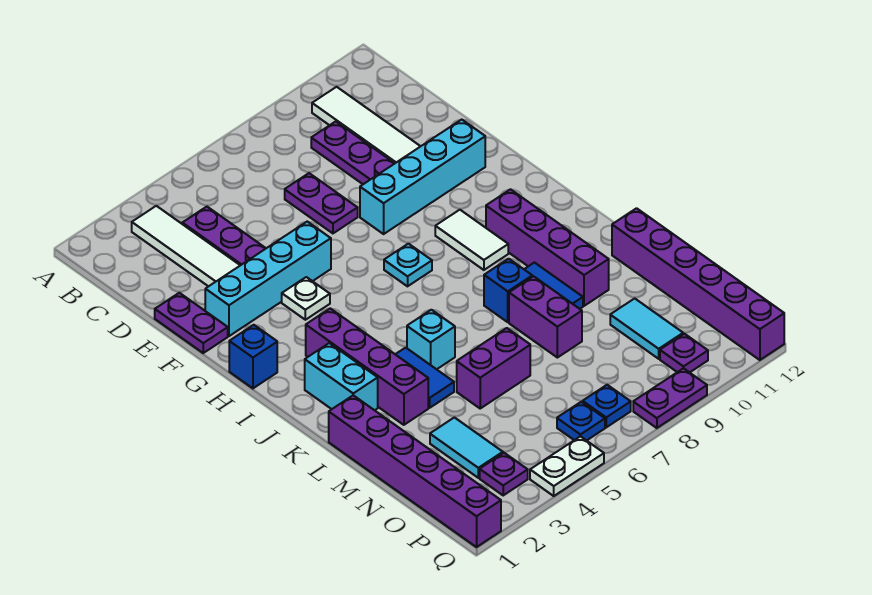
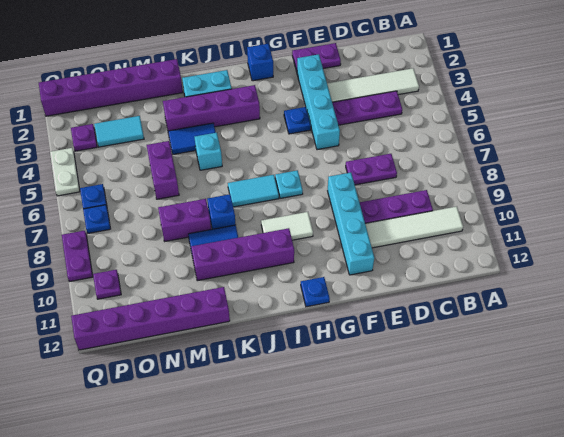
white plate G4 level 1 -> blue plate G4 level 1
none -> blue plate H12 level 1
cyan tile N10:O10 level 1 -> cyan tile I7:J7 level 1

